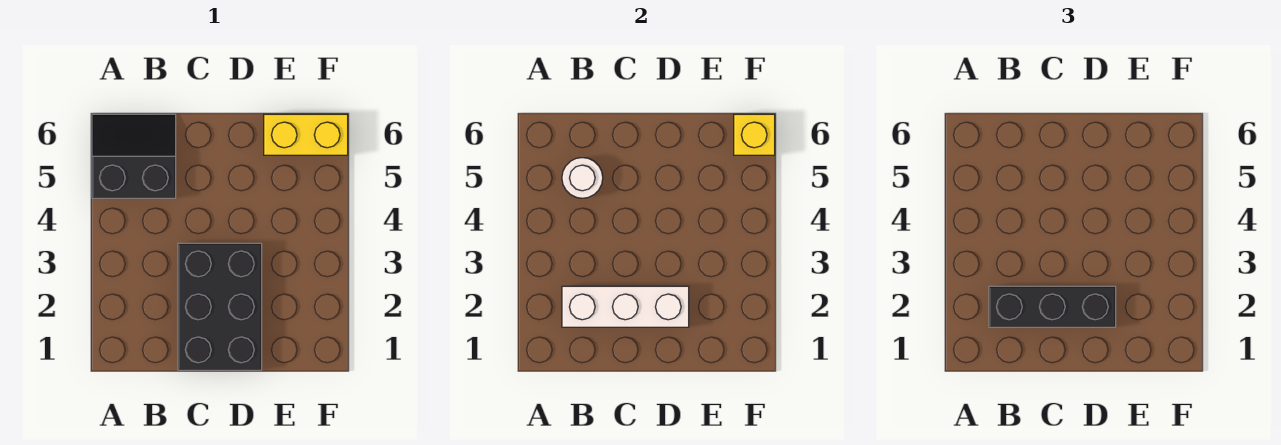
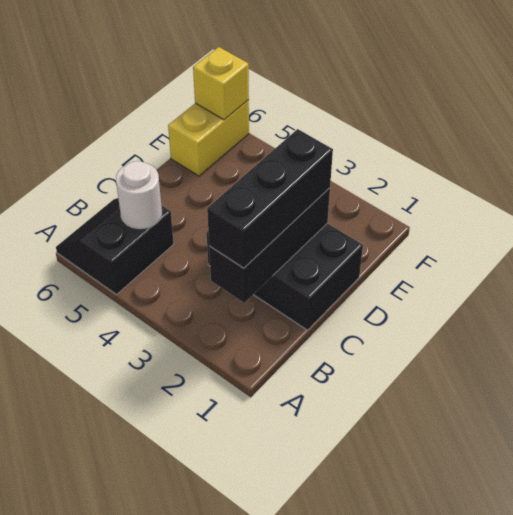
white brick B2:D2 level 2 -> black brick B2:D2 level 2

